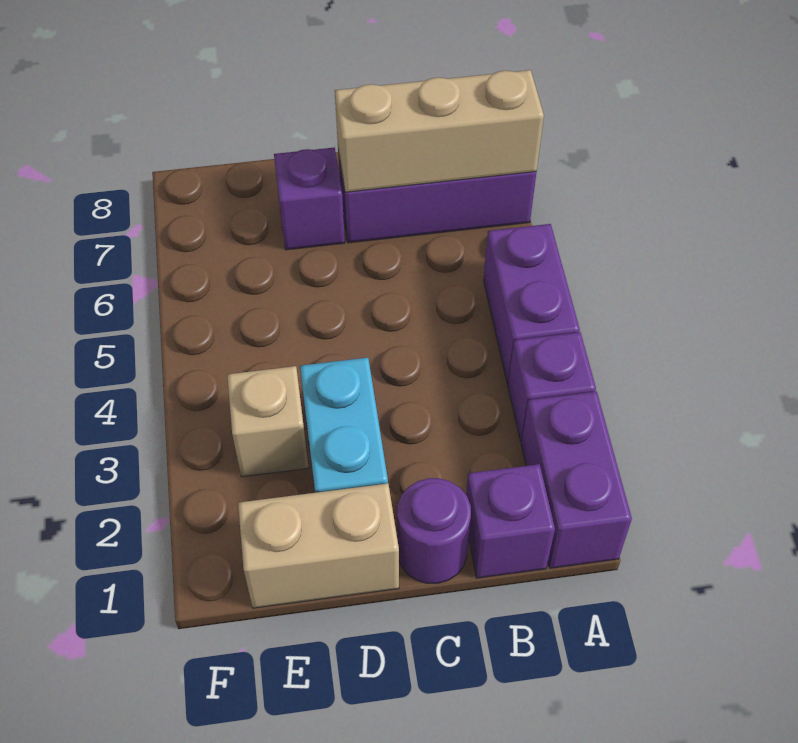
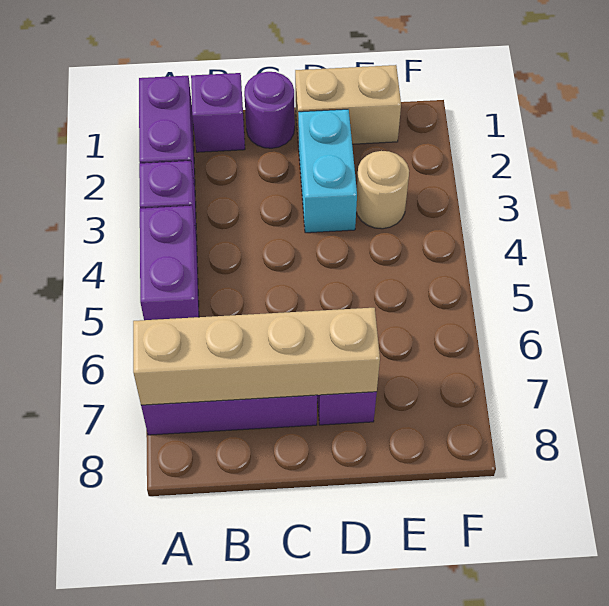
tan brick A7:C7 level 2 -> tan brick A7:D7 level 2
tan brick E3 level 1 -> tan round brick E3 level 1

